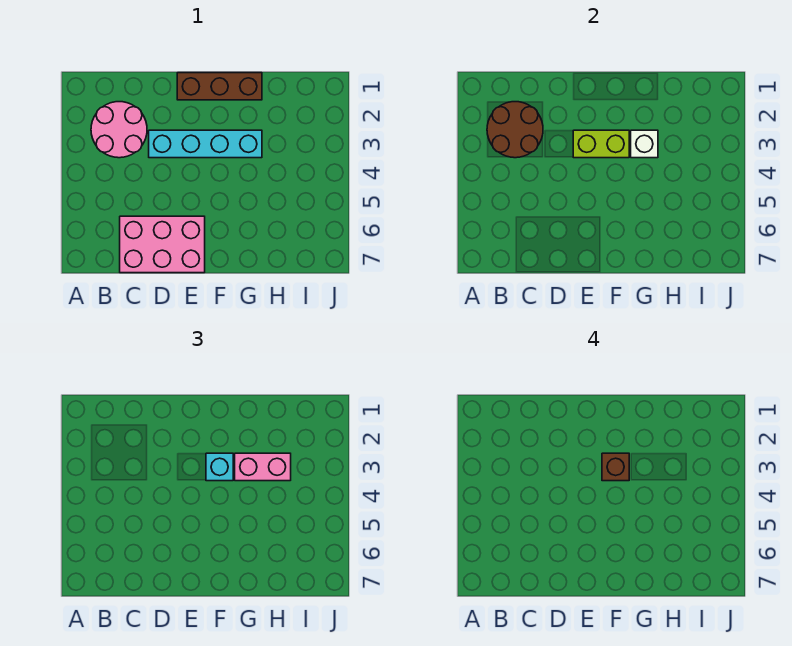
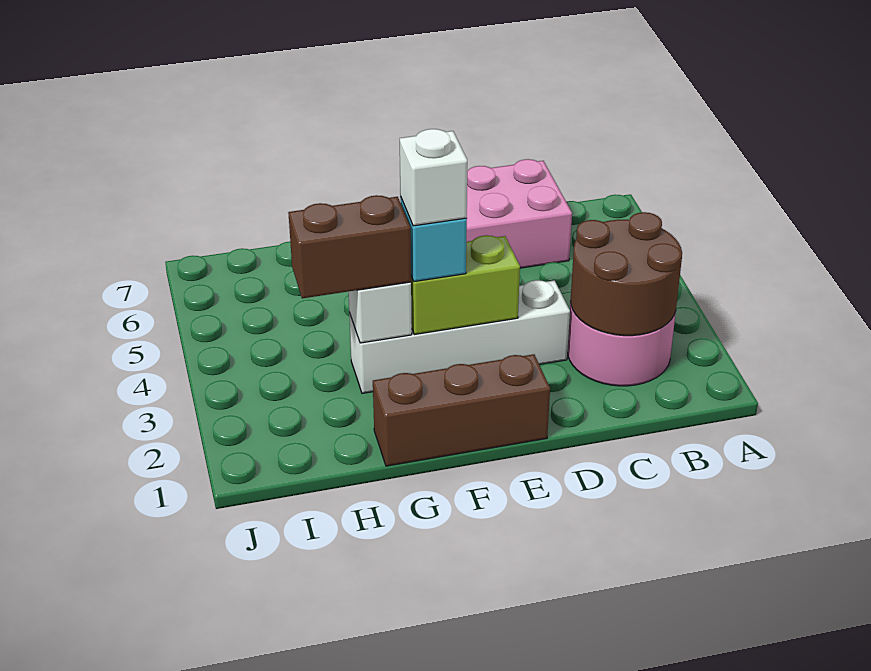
cyan brick D3:G3 level 1 -> white brick D3:G3 level 1
brown brick F3 level 4 -> white brick F3 level 4
pink brick G3:H3 level 3 -> brown brick G3:H3 level 3

